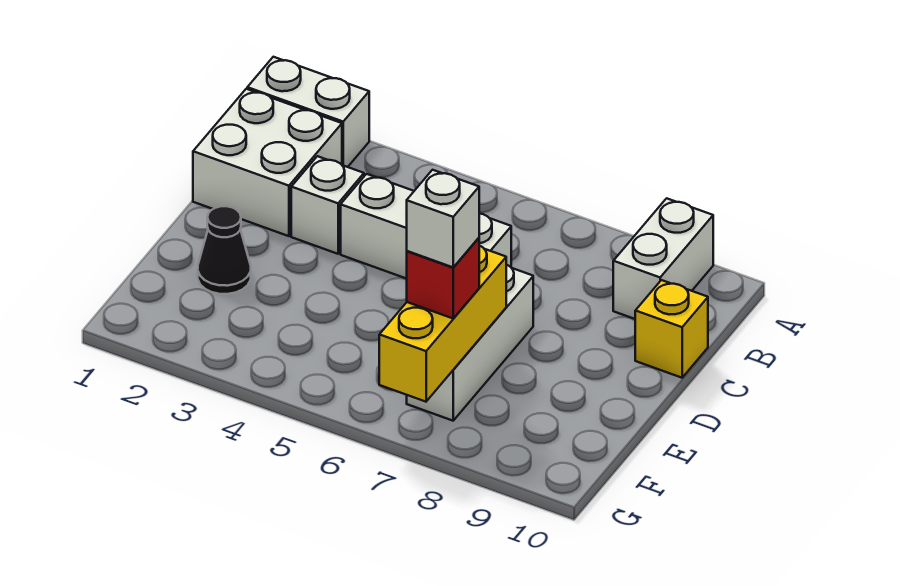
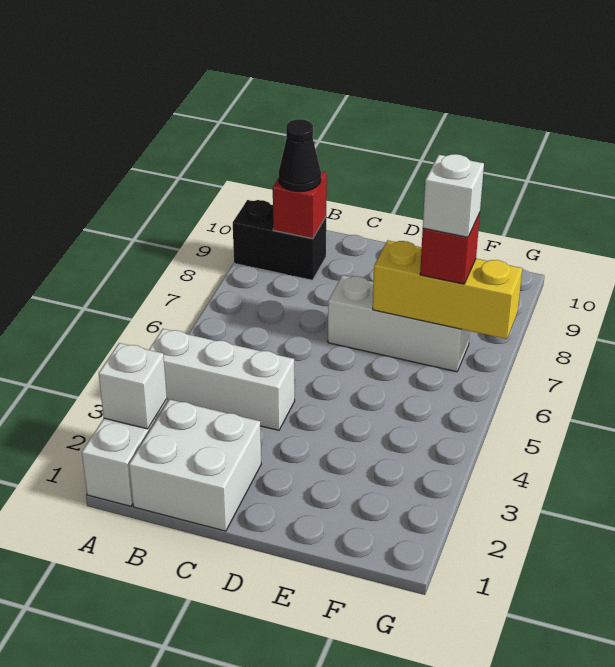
white brick A9:B9 level 1 -> black brick A9:B9 level 1
none -> red brick B9 level 2
white brick C3 level 1 -> white brick A2 level 2
white brick C4:C6 level 1 -> white brick A4:C4 level 1
yellow brick C10 level 1 -> none
black cone E2 level 1 -> black cone B9 level 3

